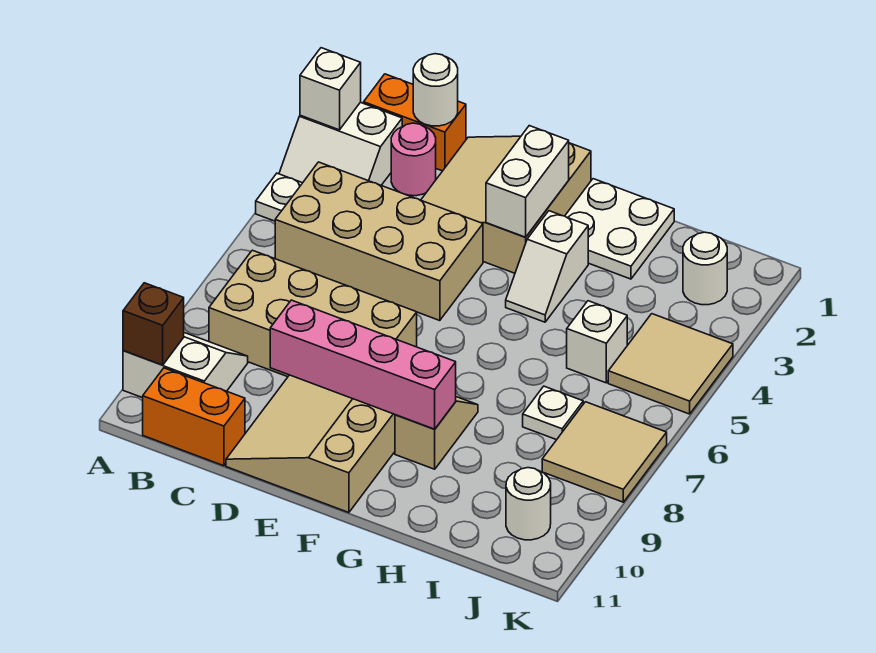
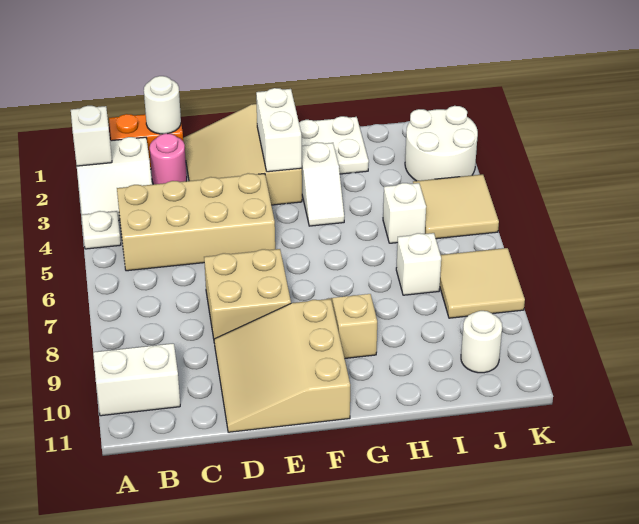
brown brick A10 level 2 -> none
tan brick B7:E8 level 1 -> tan brick D7:E8 level 1
orange brick B11:C11 level 1 -> none
pink brick D9:G9 level 2 -> none
white plate I7 level 1 -> white brick I7 level 1
white round brick J2 level 1 -> white round brick J2:K3 level 1

